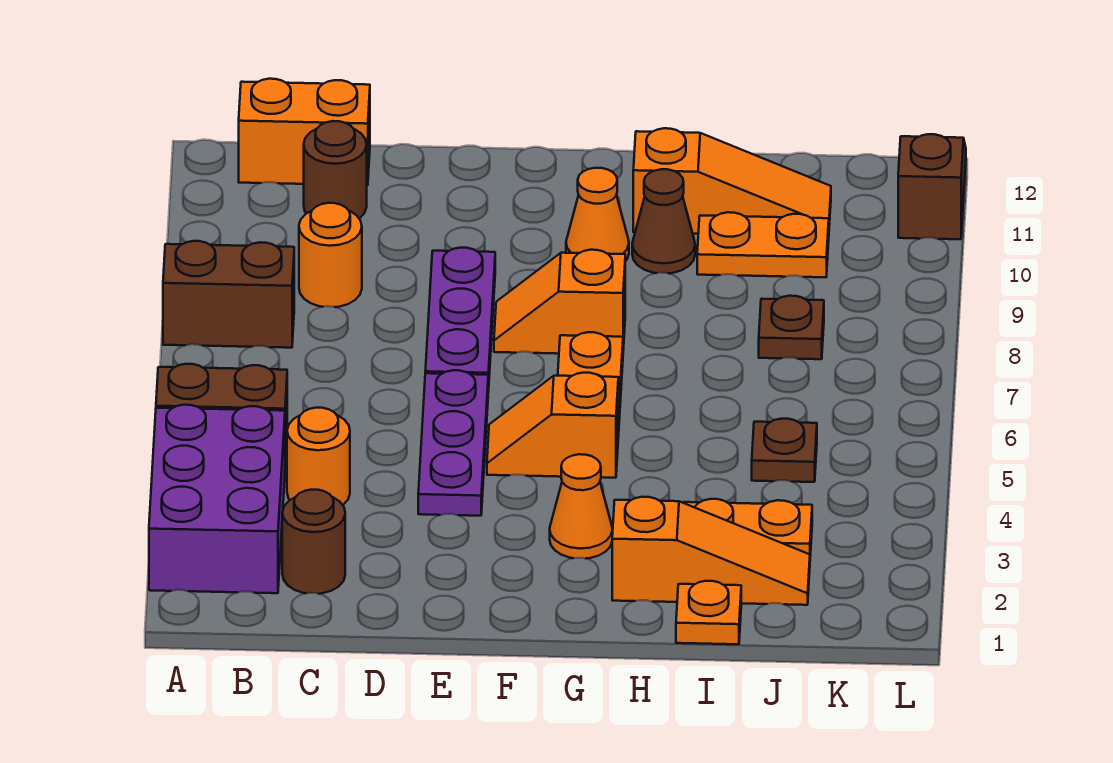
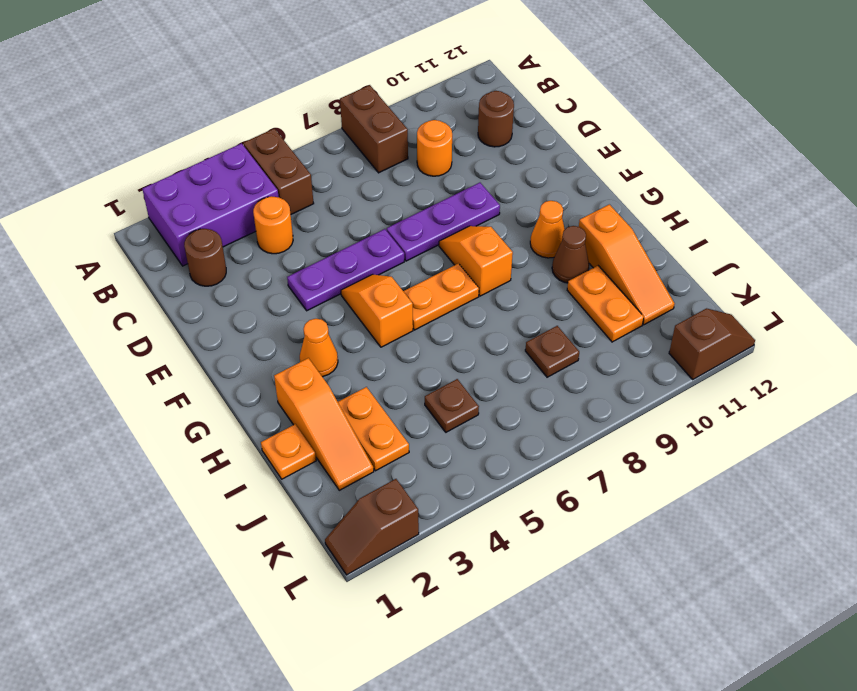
orange brick B12:C12 level 1 -> none
none -> brown slope L1:L2 level 1 top 2

